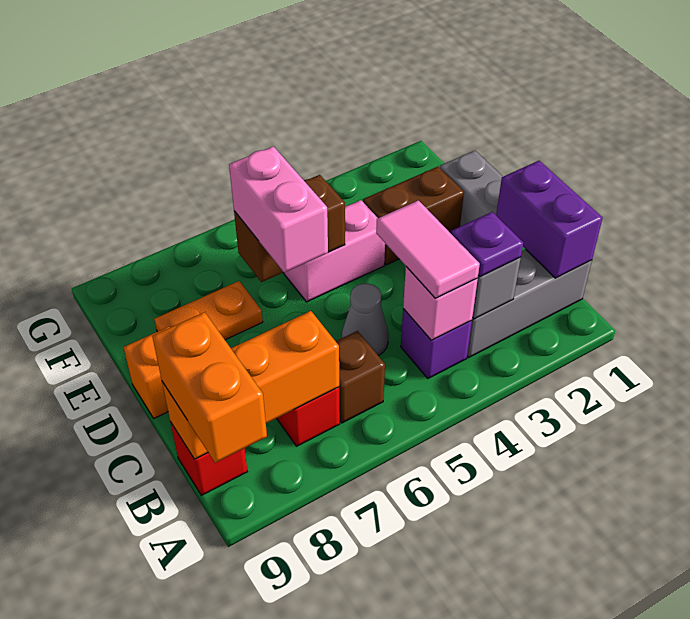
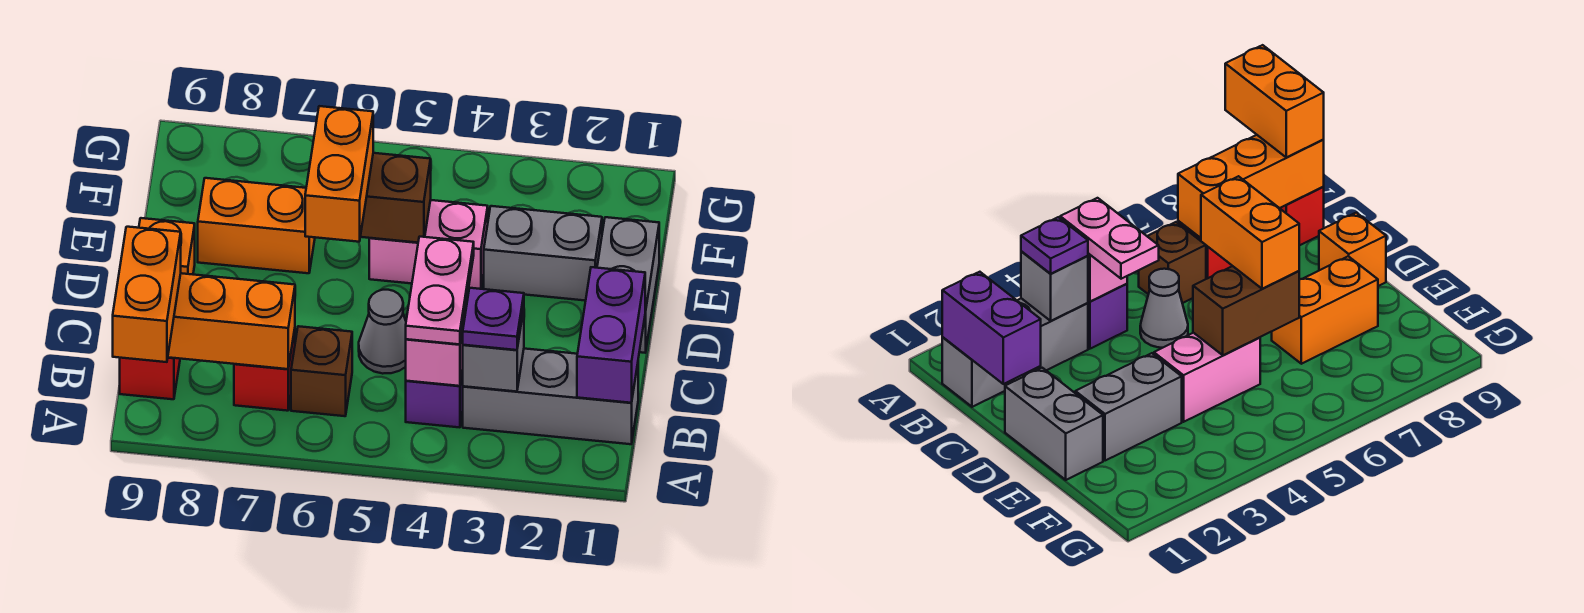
pink tile B4:C4 level 3 -> pink plate B4:C4 level 3
pink brick D6:E6 level 3 -> orange brick D6:E6 level 3
brown brick E2:E3 level 1 -> grey brick E2:E3 level 1
orange plate E7:E8 level 1 -> orange brick E7:E8 level 1

